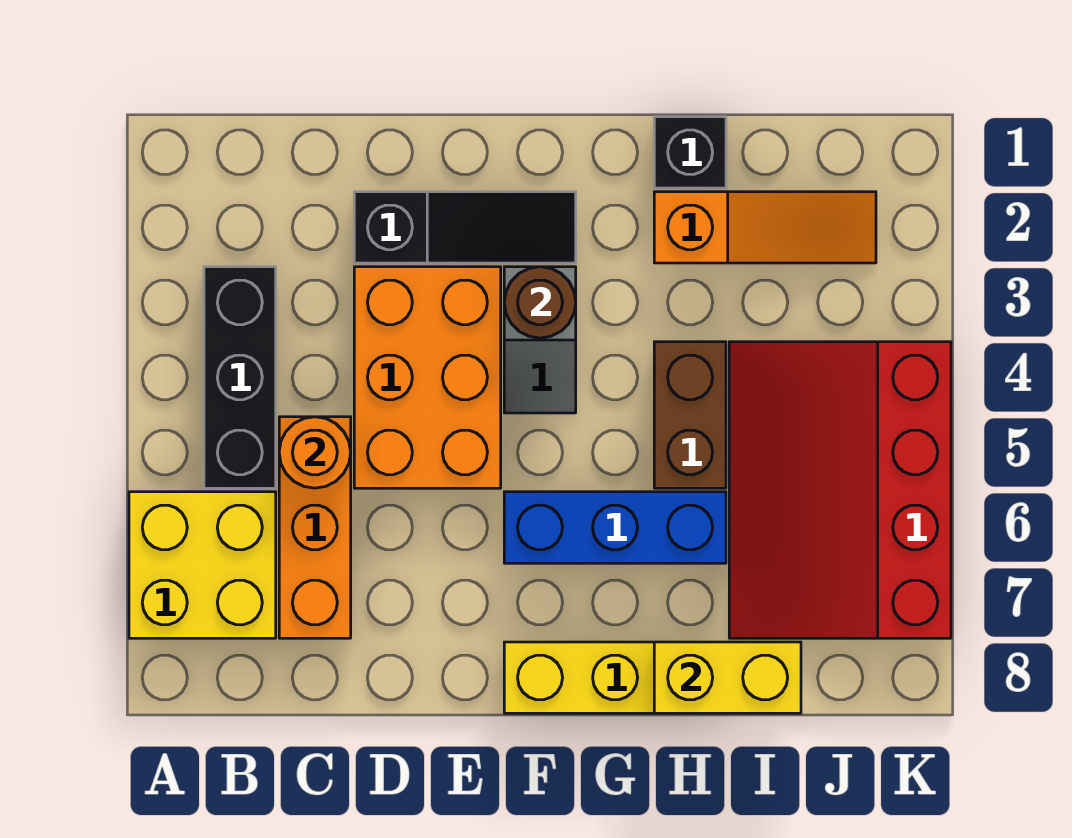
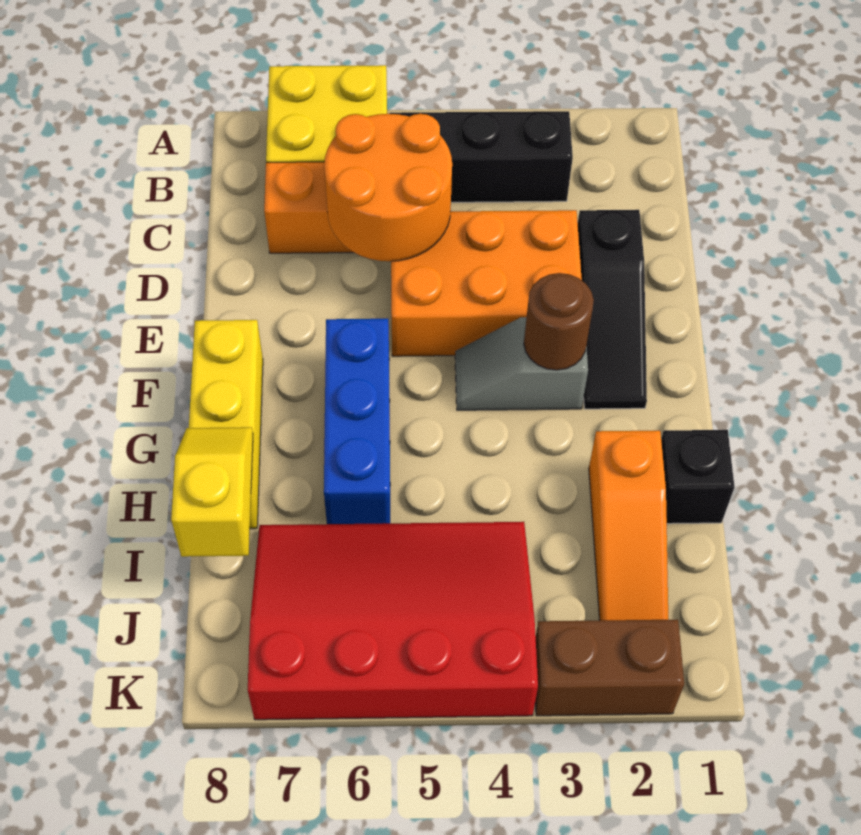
orange round brick C5 level 2 -> orange round brick C5:D6 level 2
brown brick H4:H5 level 1 -> brown brick K2:K3 level 1
yellow brick H8:I8 level 2 -> yellow slope H8:I8 level 2 top I

